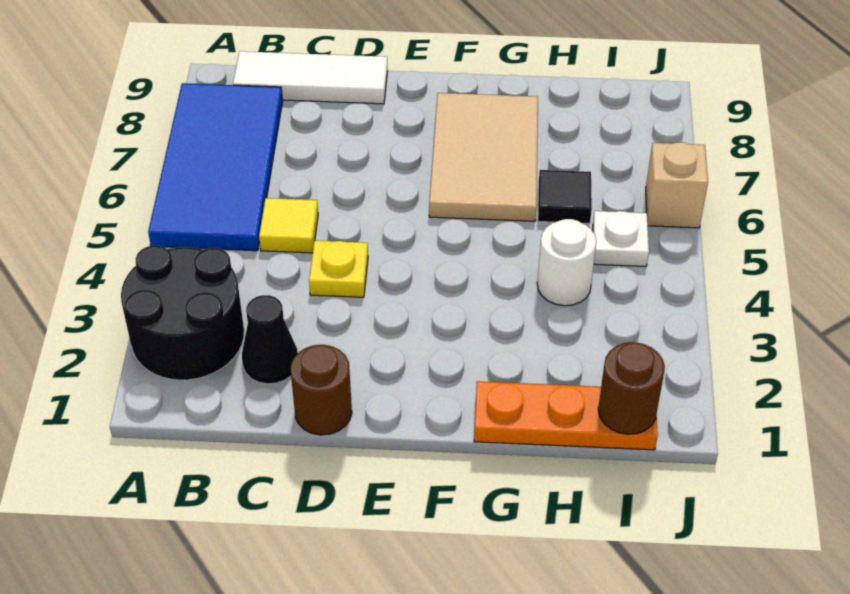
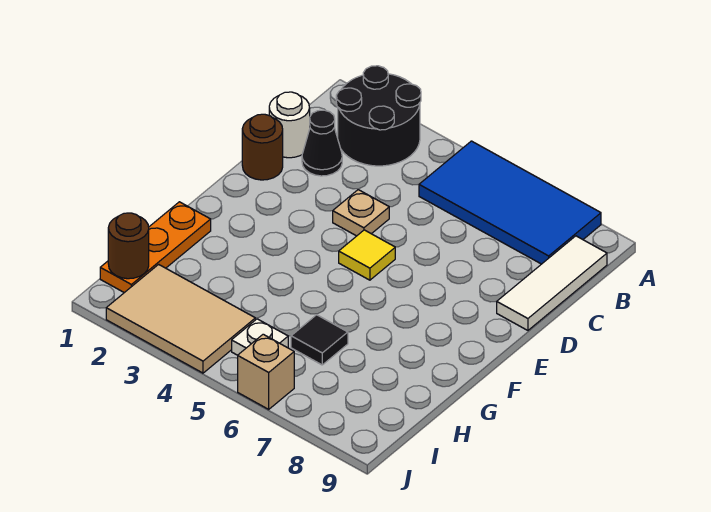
yellow tile C5 level 1 -> yellow tile E5 level 1
yellow plate D4 level 1 -> tan plate D4 level 1
tan tile F6:G8 level 1 -> tan tile I2:J4 level 1
white round brick H4 level 1 -> white round brick C1 level 1

